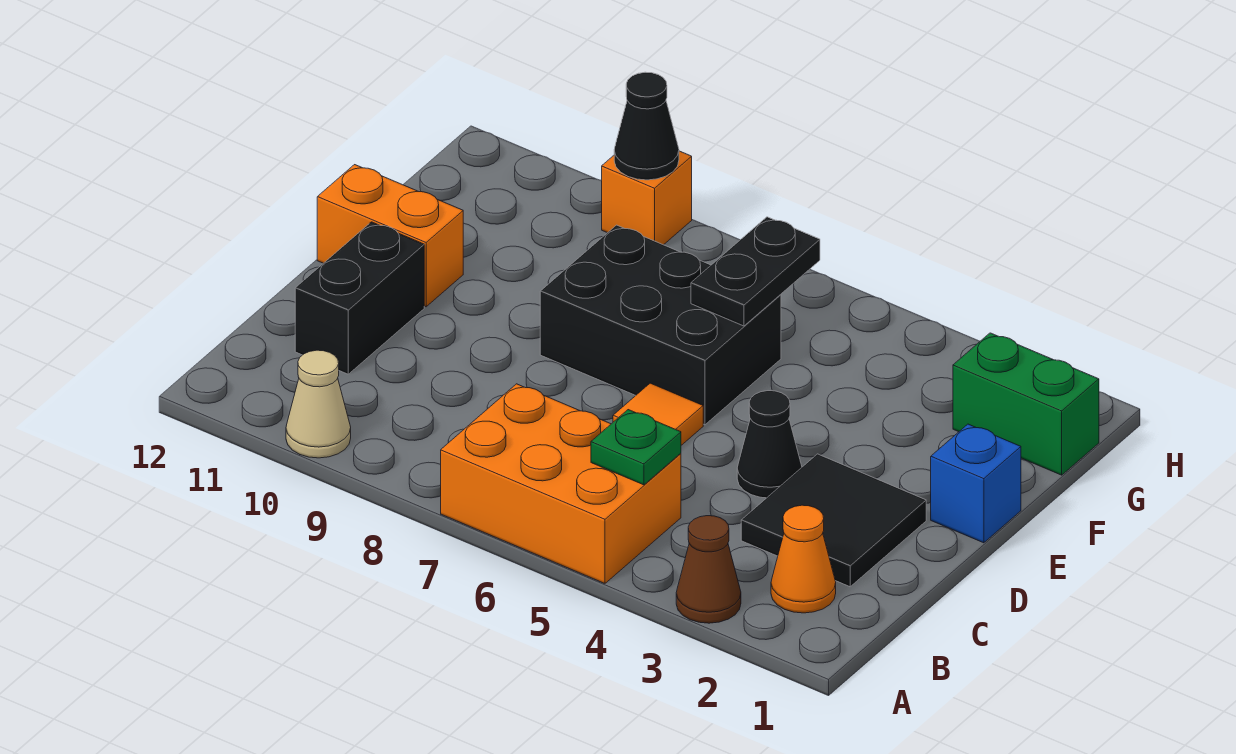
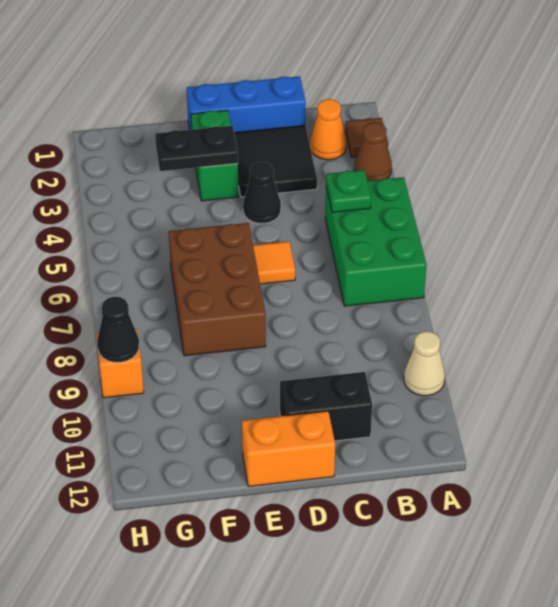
none -> brown tile A2 level 1
orange brick A5:B7 level 1 -> green brick A5:B7 level 1
blue brick E1 level 1 -> blue brick C1:E1 level 1
black brick E6:F8 level 1 -> brown brick E6:F8 level 1
orange brick E11:E12 level 1 -> orange brick D12:E12 level 1
black plate F6:G6 level 2 -> black plate E3:F3 level 2
green brick G1:G2 level 1 -> green brick E2:E3 level 1

